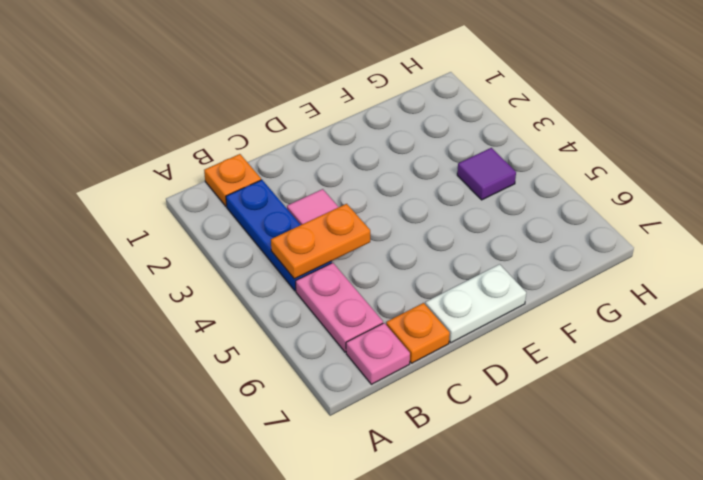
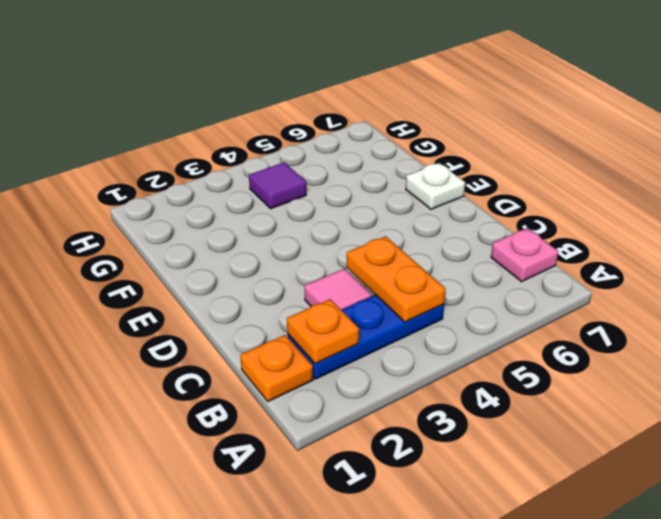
pink plate B5:B6 level 1 -> none
orange plate C7 level 1 -> orange plate B2 level 2
white plate D7:E7 level 1 -> white plate E7 level 1

